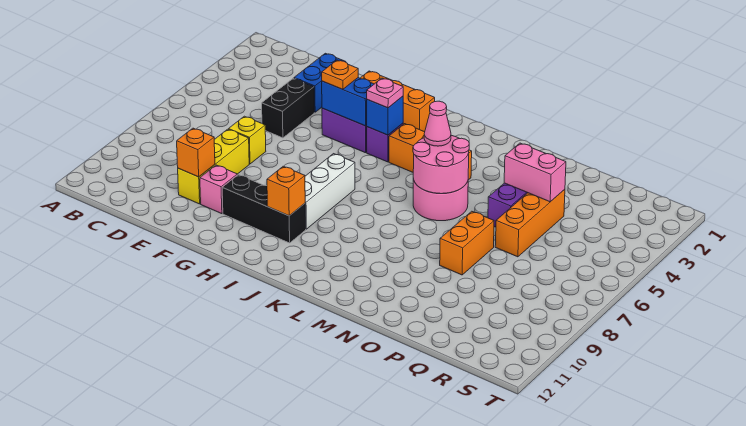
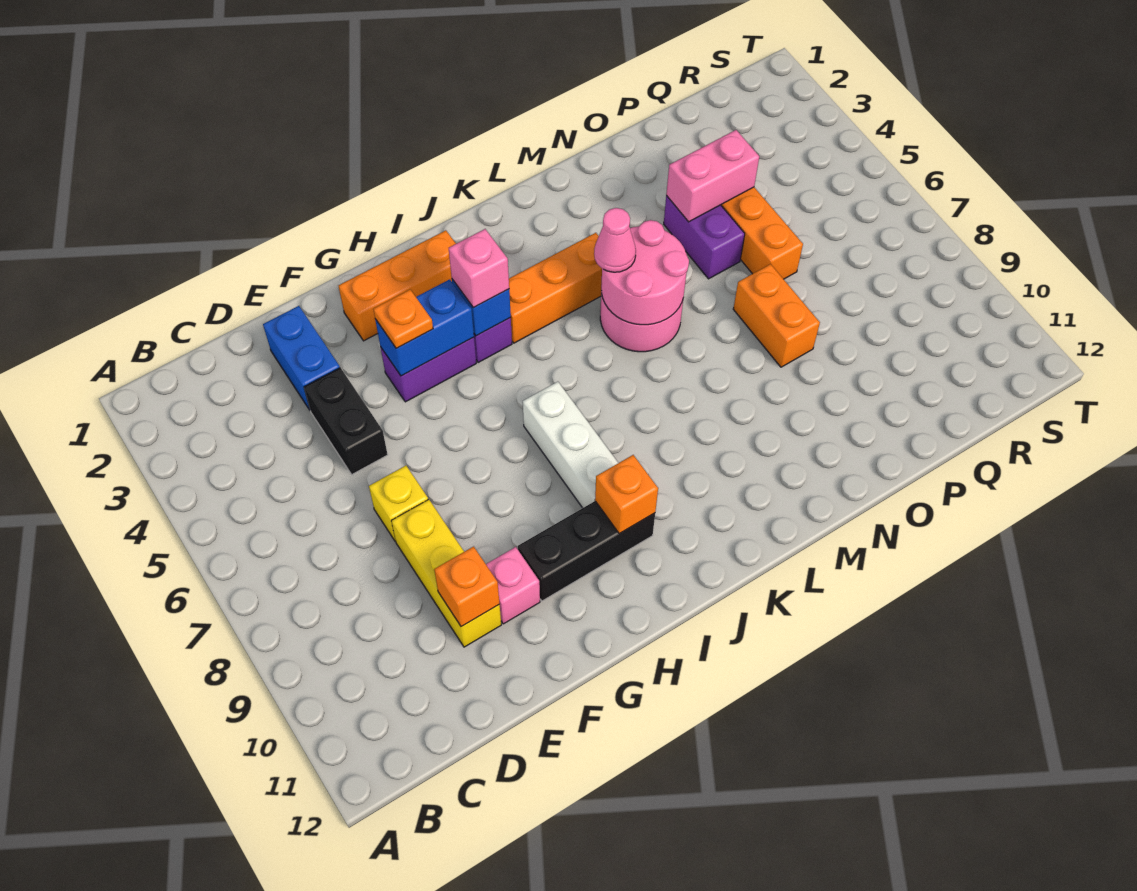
pink plate I4 level 3 -> pink brick I4 level 3

